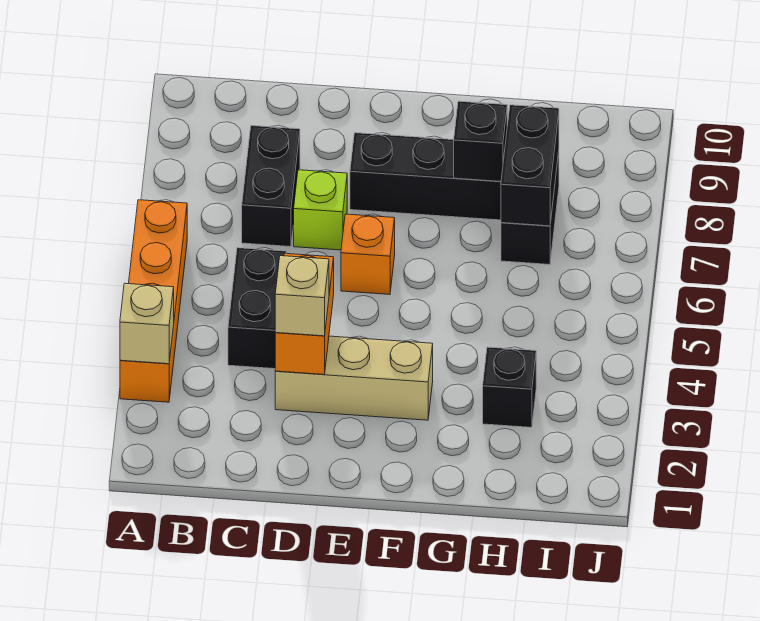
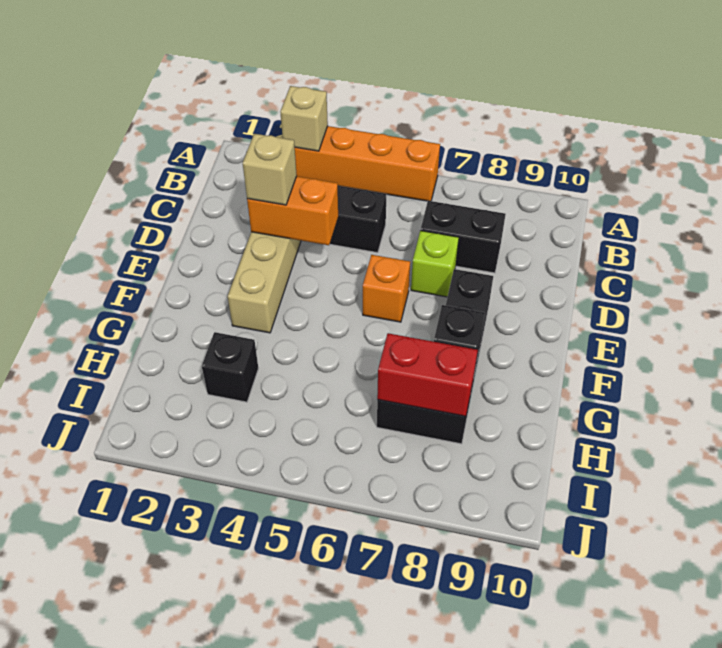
black brick H7:H8 level 2 -> red brick H7:H8 level 2

